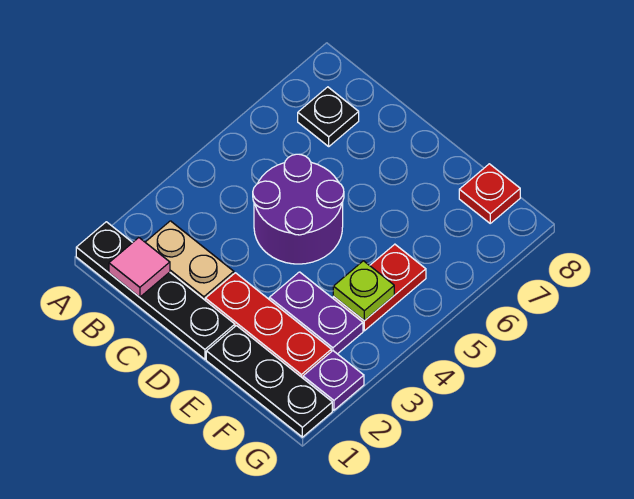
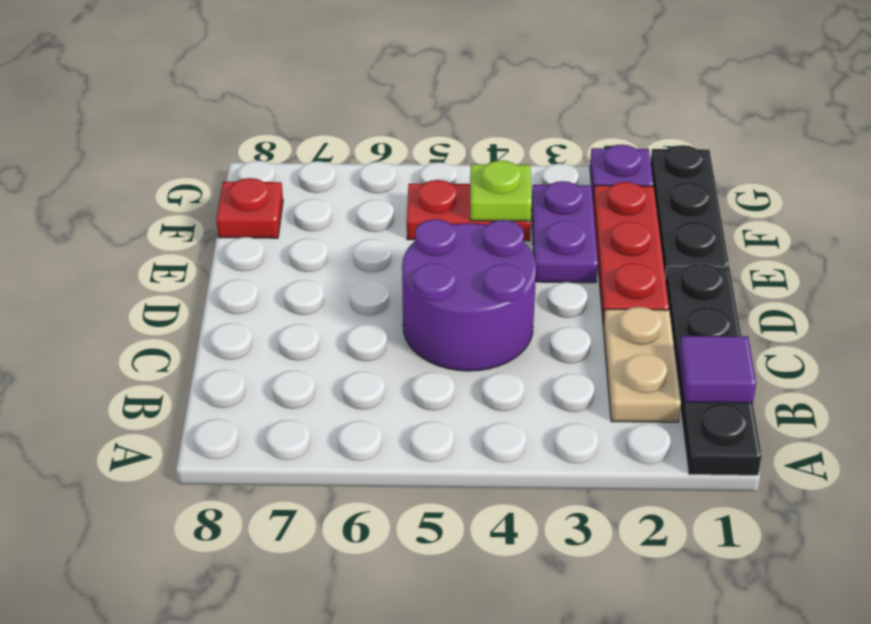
pink tile B1 level 2 -> purple tile B1 level 2
black plate B7 level 1 -> none

